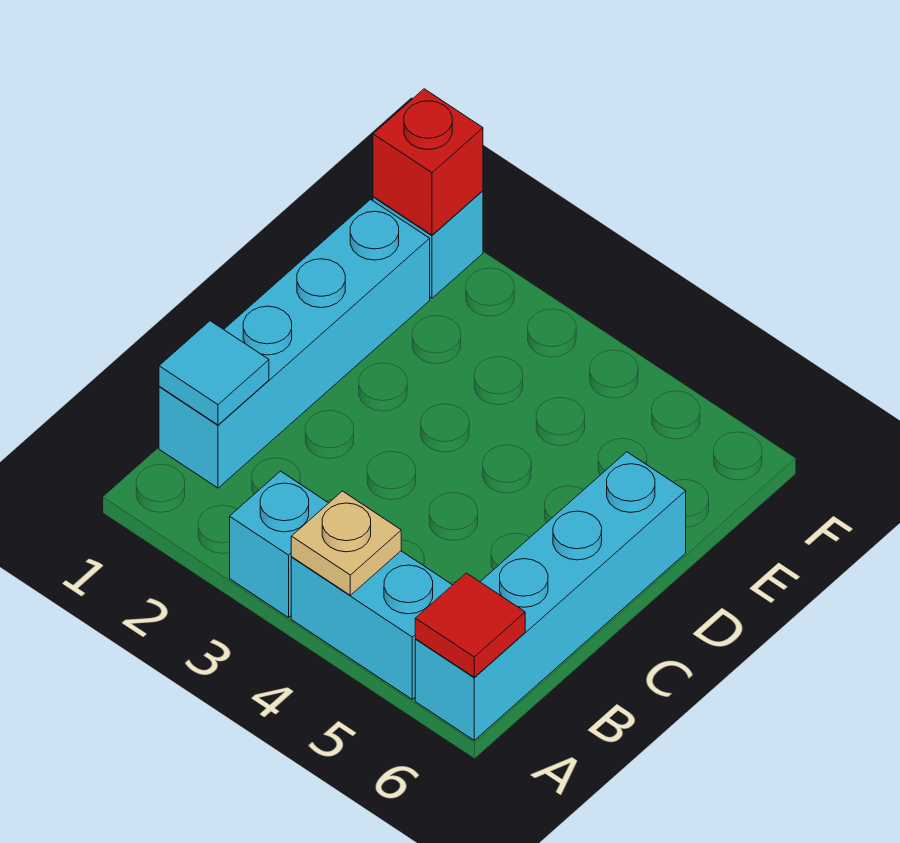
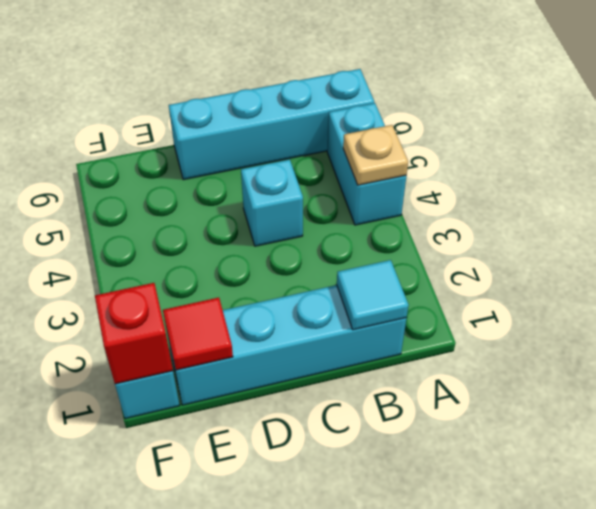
cyan brick A3 level 1 -> cyan brick C4 level 1
red tile A6 level 2 -> red tile E1 level 2

